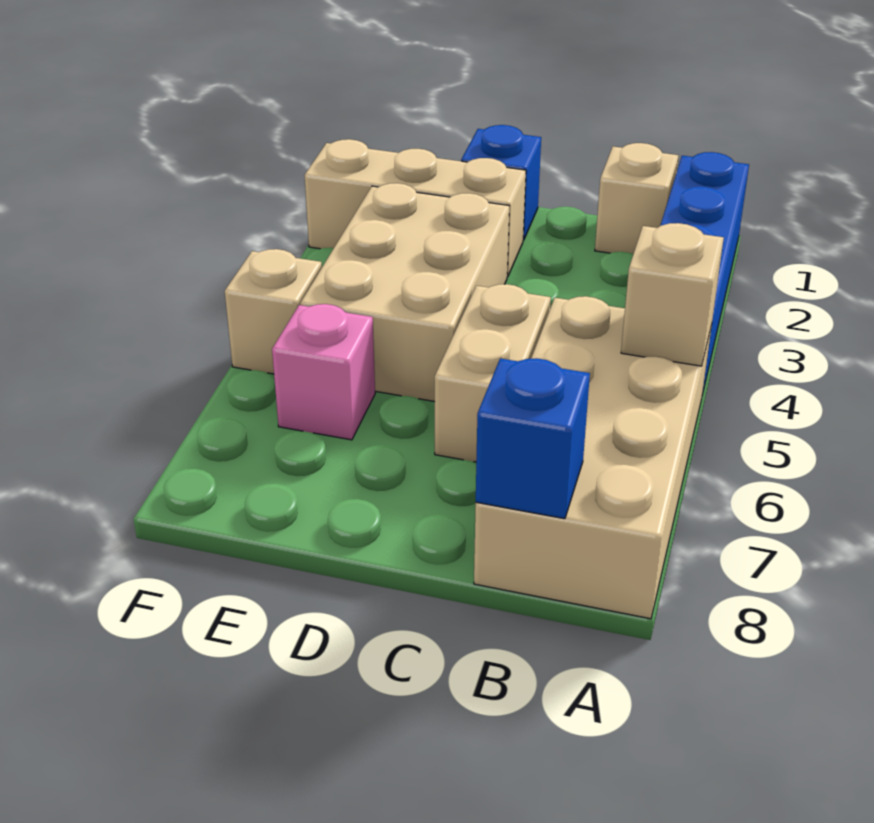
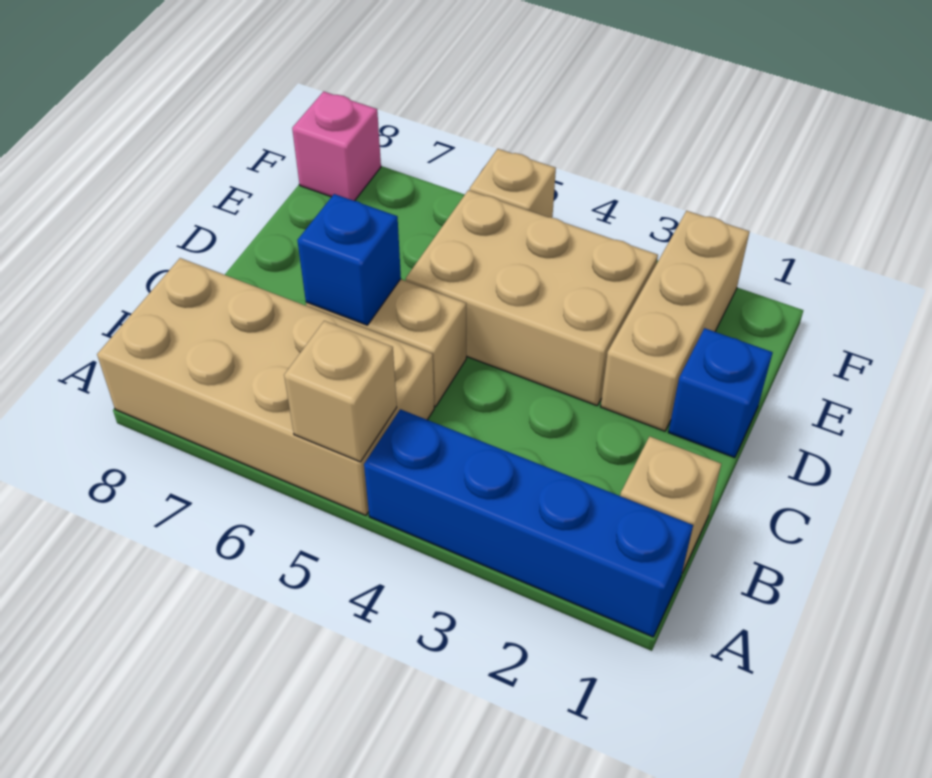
blue brick B8 level 2 -> blue brick C6 level 2
pink brick E6 level 1 -> pink brick F8 level 1

